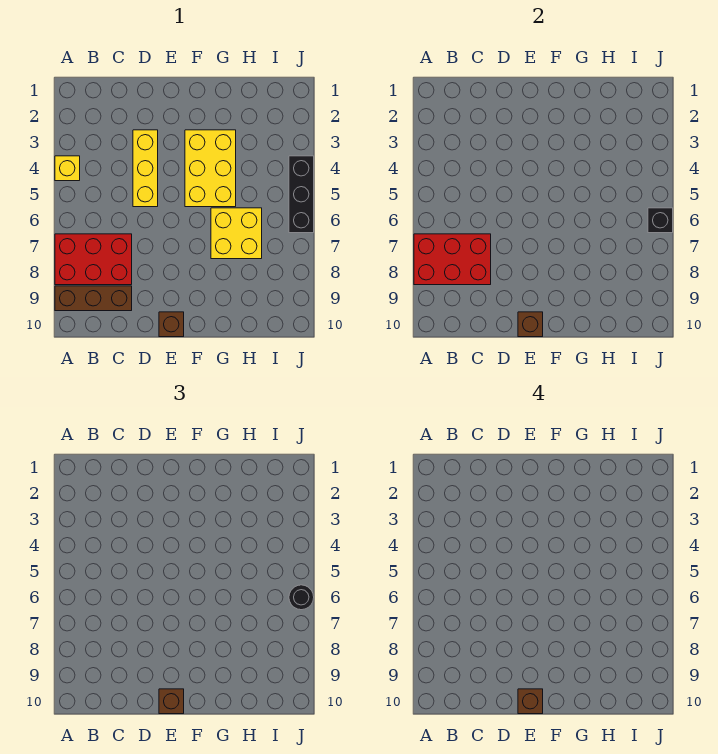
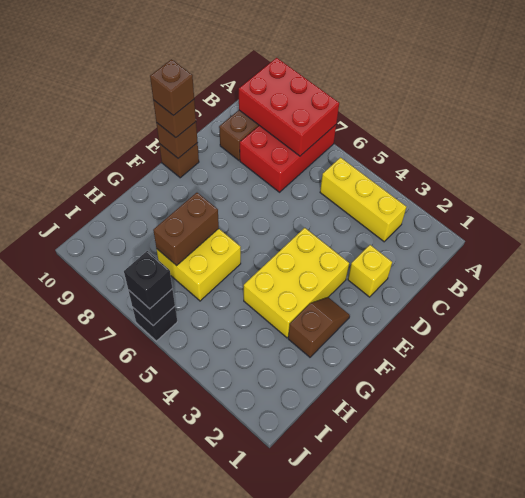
yellow brick A4 level 1 -> yellow brick D2 level 1
red brick A7:C8 level 2 -> red brick A7:B9 level 2
yellow brick D3:D5 level 1 -> yellow brick B3:B5 level 1
none -> brown slope F2:G2 level 1 top G
yellow brick F3:G5 level 1 -> yellow brick E3:G4 level 1
none -> brown brick G7:H7 level 2
black brick J4:J6 level 1 -> black brick J6 level 1
black round brick J6 level 3 -> black brick J6 level 3

